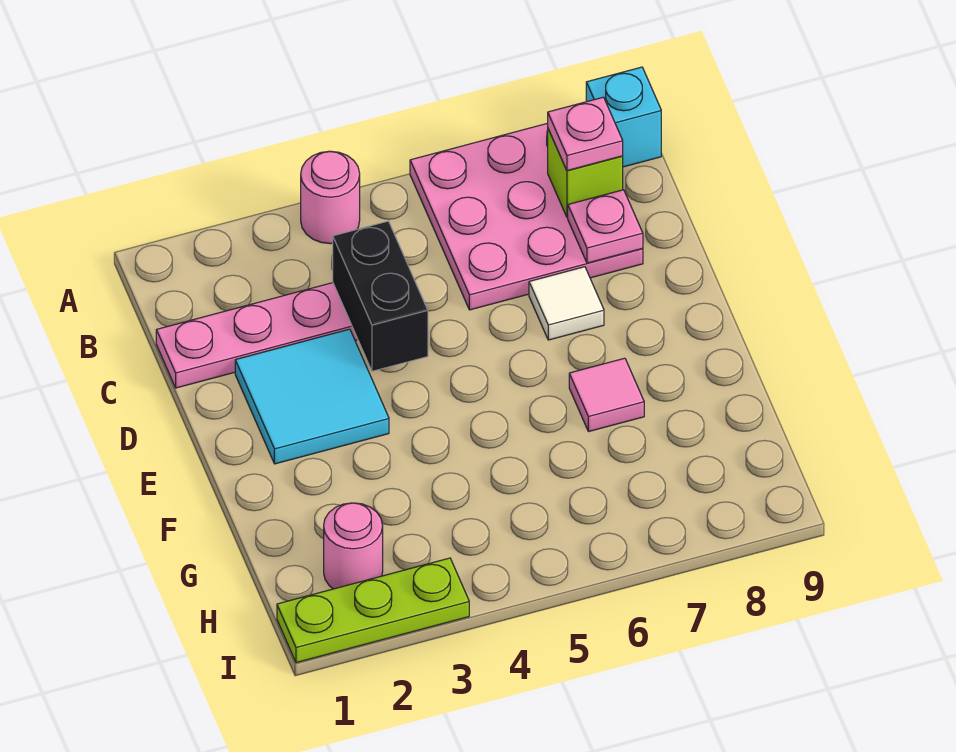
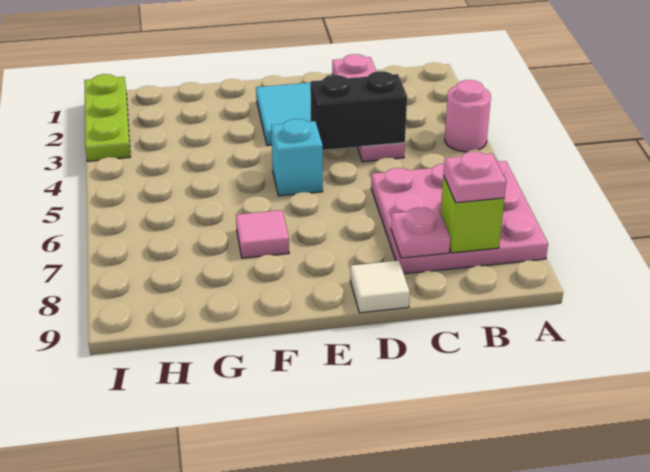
cyan brick A9 level 1 -> cyan brick E5 level 1
white tile D7 level 1 -> white tile D9 level 1
pink round brick H2 level 1 -> none

